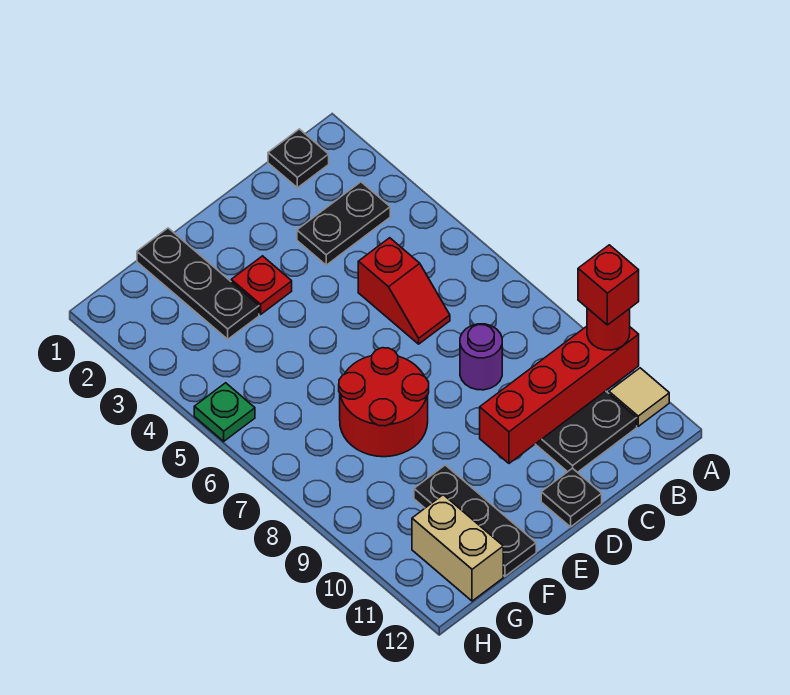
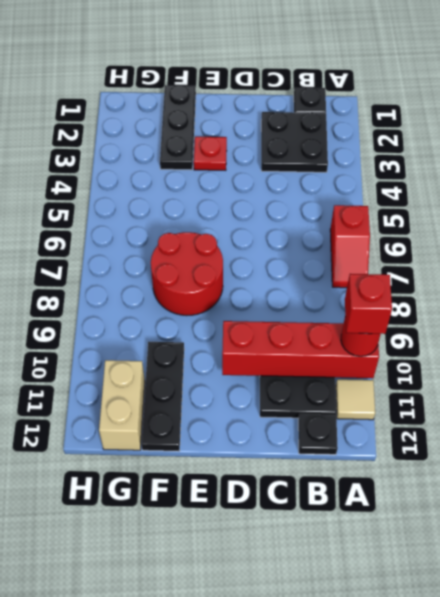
black plate B3:C3 level 1 -> black plate B2:C3 level 1
red slope C5:C6 level 1 top 5 -> red slope A6:A7 level 1 top 6
purple round brick C8 level 1 -> none
black plate D12 level 1 -> black plate B12 level 1
green plate H5 level 1 -> none

